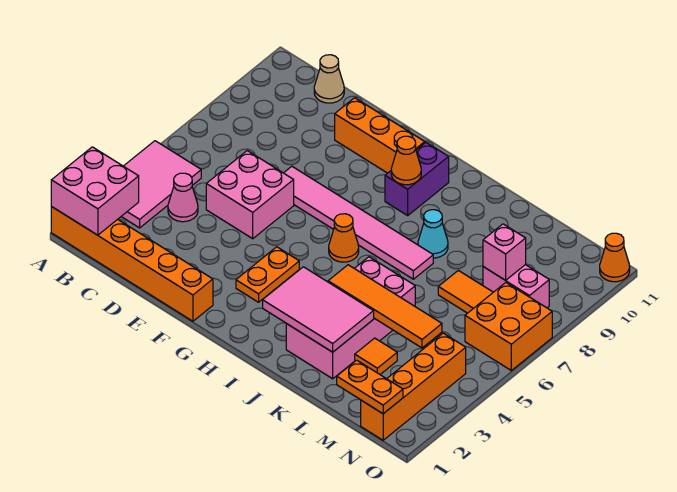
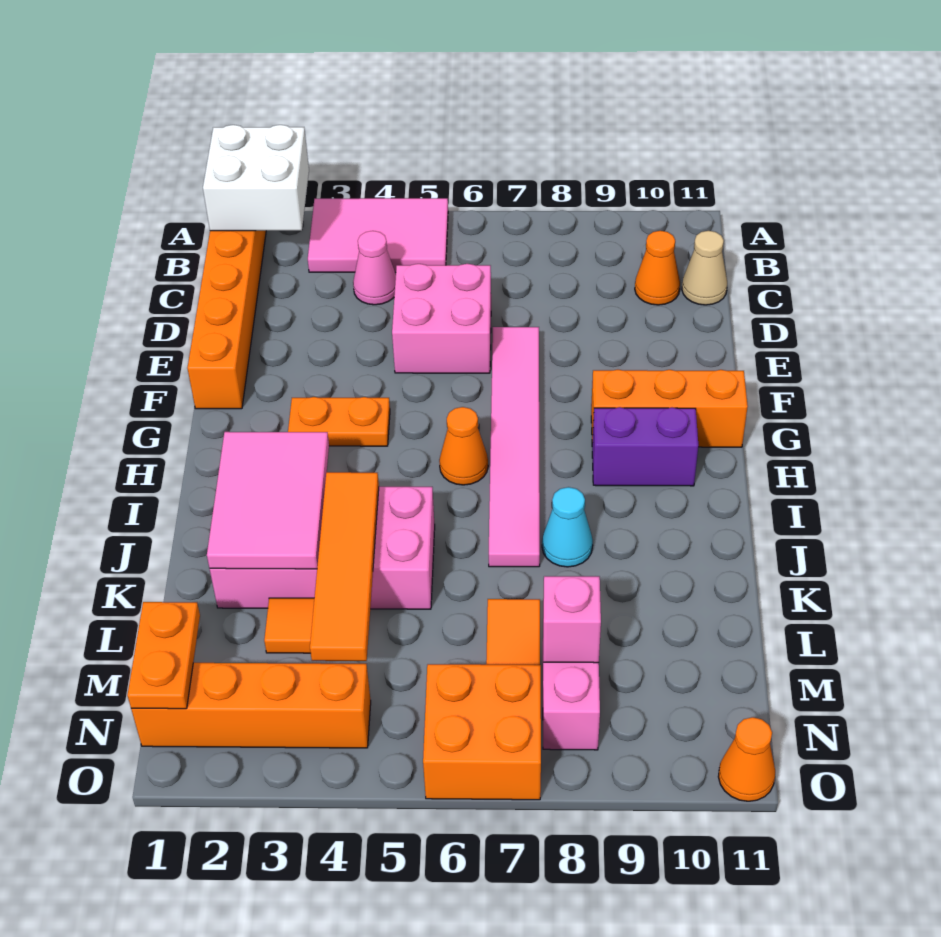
pink brick A1:B2 level 2 -> white brick A1:B2 level 2
orange brick E10:G10 level 1 -> orange brick G9:G11 level 1
orange cone H9 level 2 -> orange cone C10 level 1

